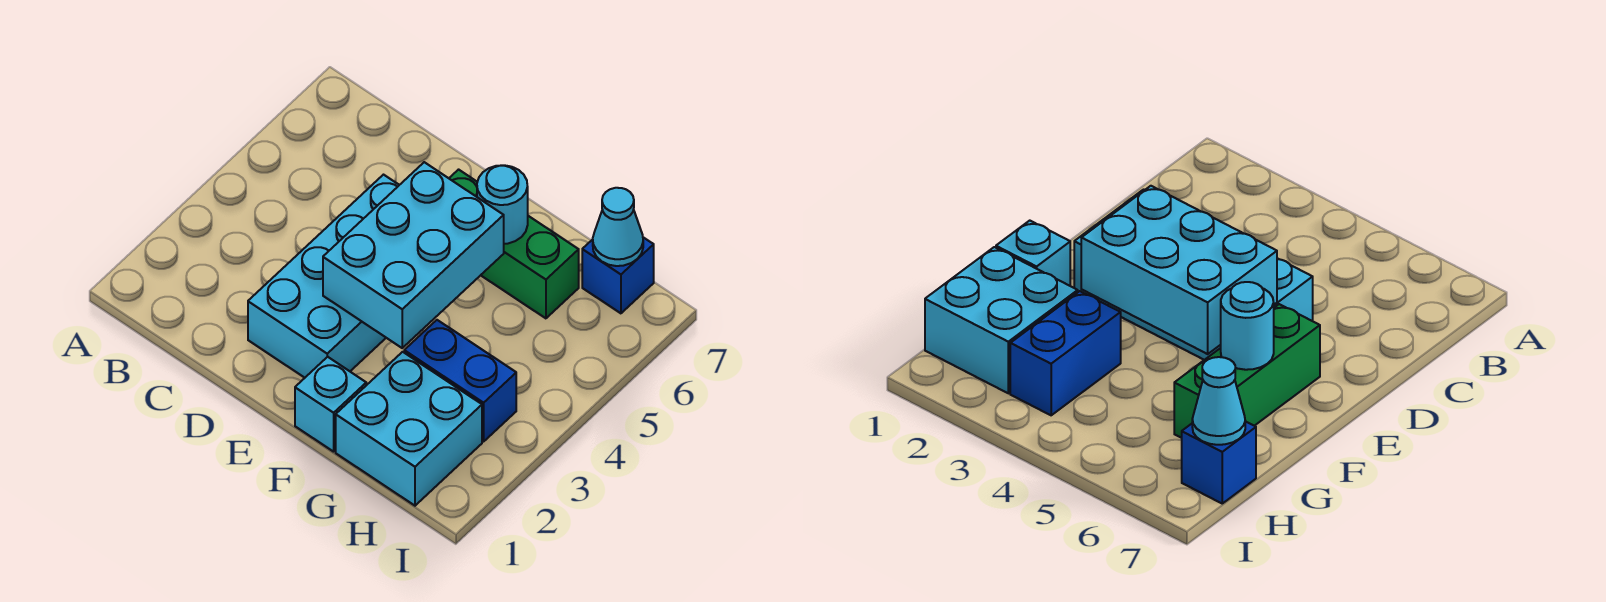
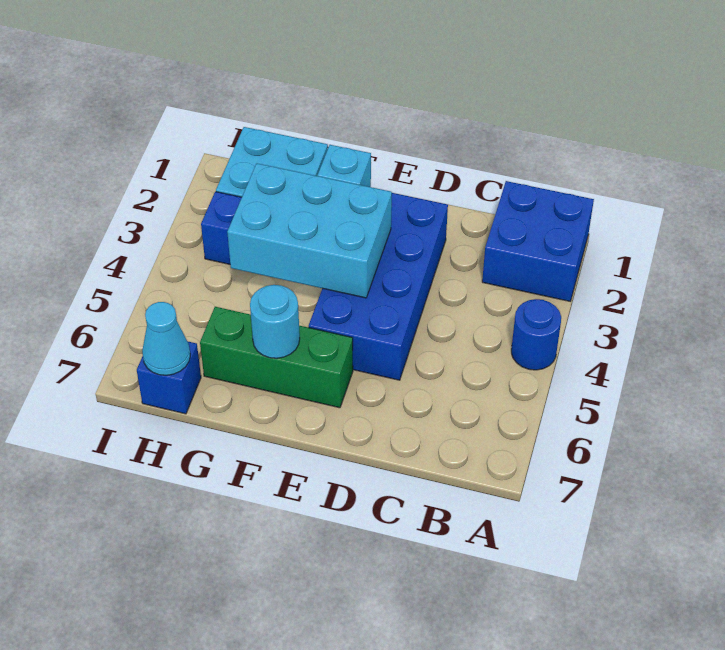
none -> blue brick A1:B2 level 1
none -> blue round brick A4 level 1
cyan brick D2:E5 level 1 -> blue brick D2:E5 level 1
cyan brick E3:F5 level 2 -> cyan brick E3:G4 level 2

